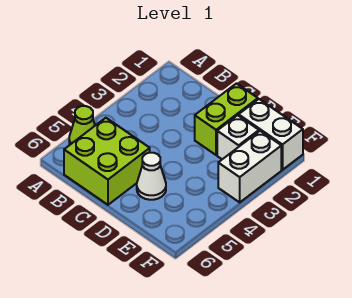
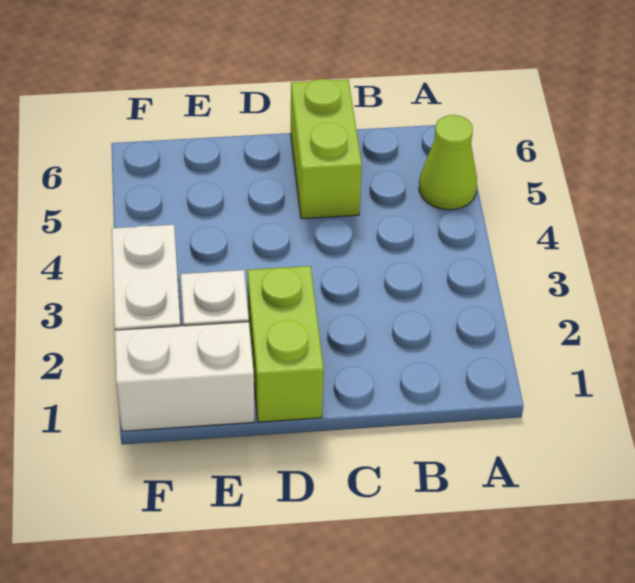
lime brick B5:C6 level 1 -> lime brick C5:C6 level 1
white cone D5 level 1 -> none

